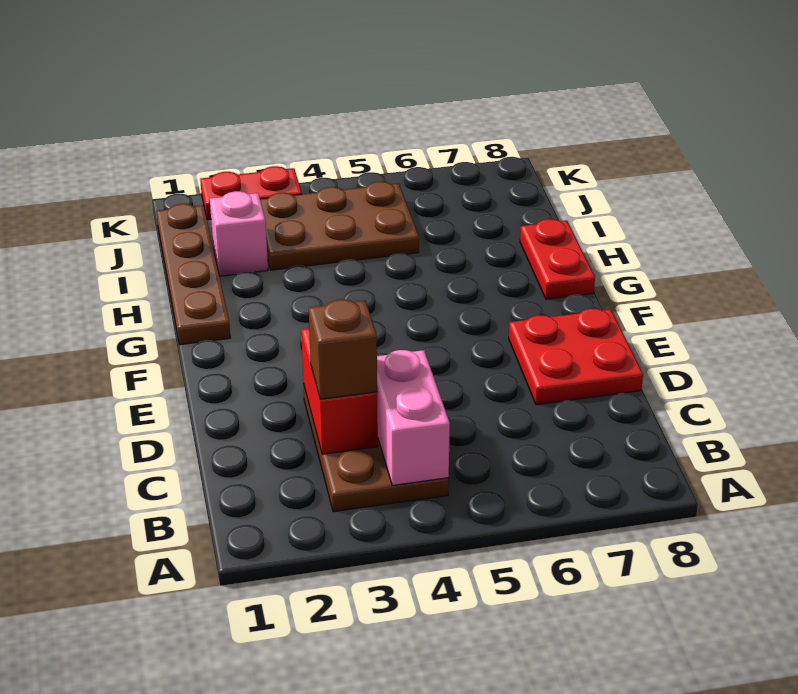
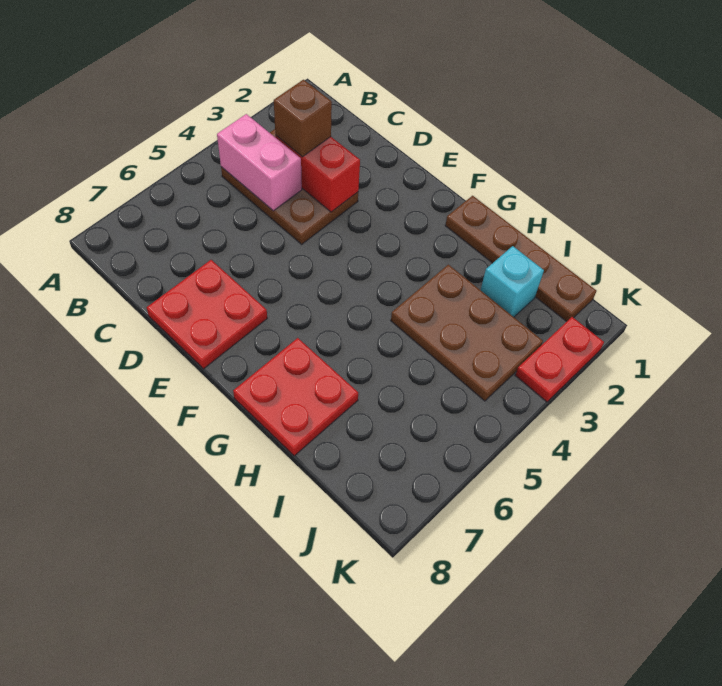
red plate G8:H8 level 1 -> red plate G7:H8 level 1
pink brick I2 level 1 -> cyan brick I2 level 1
brown plate I3:J5 level 1 -> brown plate H3:J4 level 1

